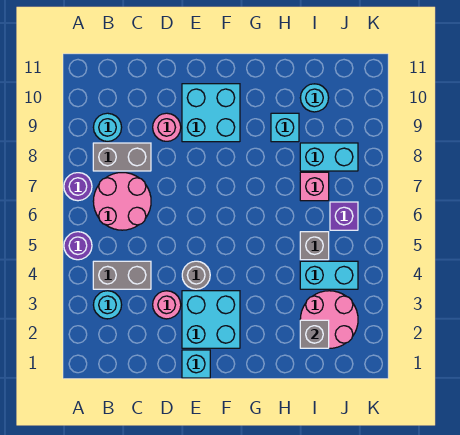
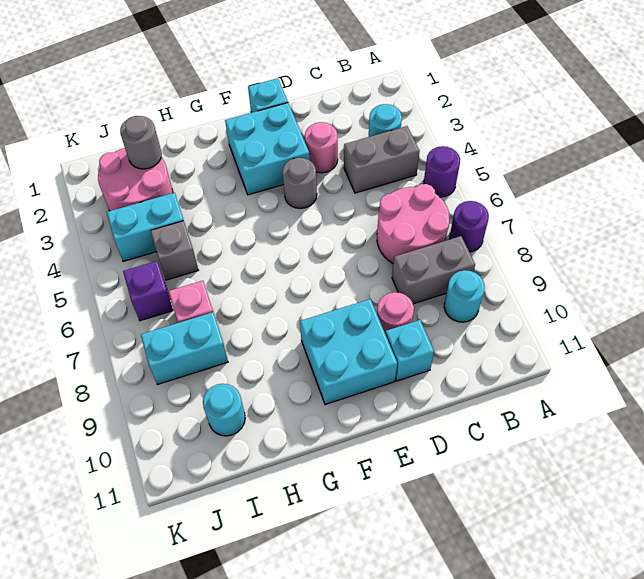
cyan brick H9 level 1 -> cyan brick D10 level 1
grey brick I2 level 2 -> grey round brick I2 level 2

